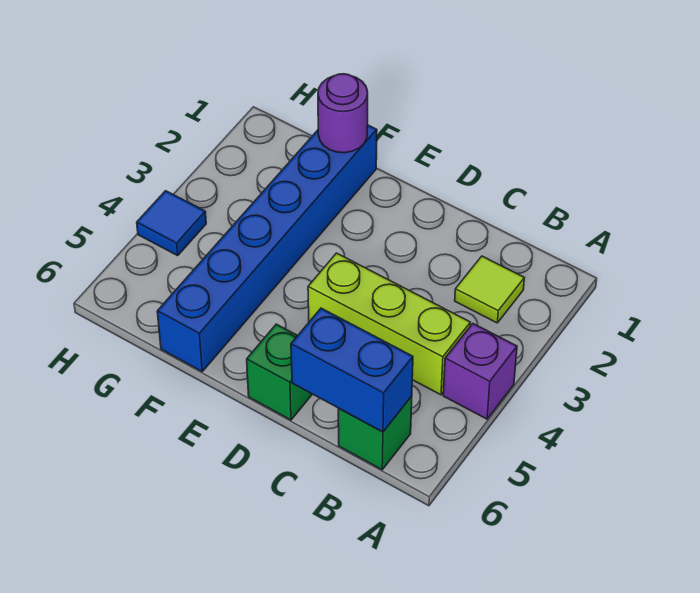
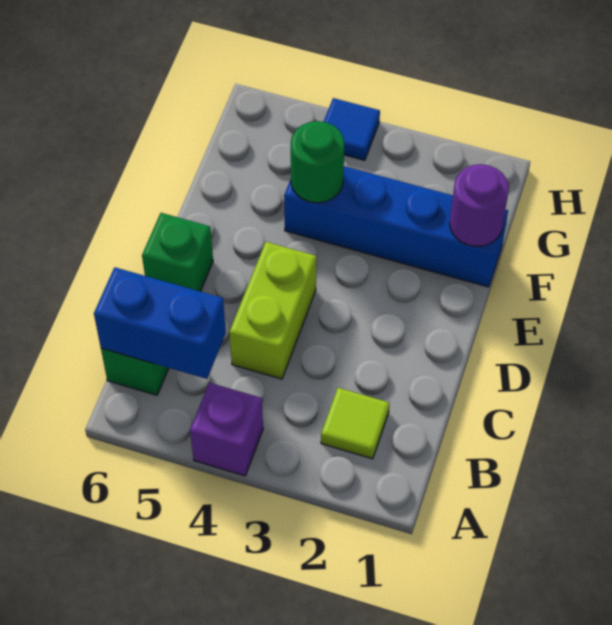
lime brick B4:D4 level 1 -> lime brick C4:D4 level 1
blue brick B6:C6 level 2 -> blue brick B5:B6 level 2
blue brick F1:F6 level 1 -> blue brick F1:F4 level 1
none -> green round brick F4 level 2

